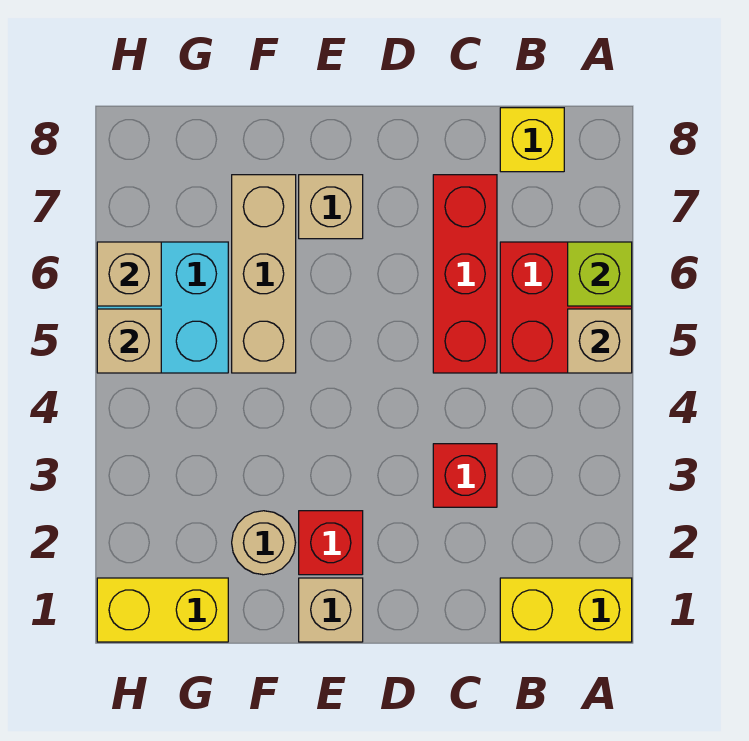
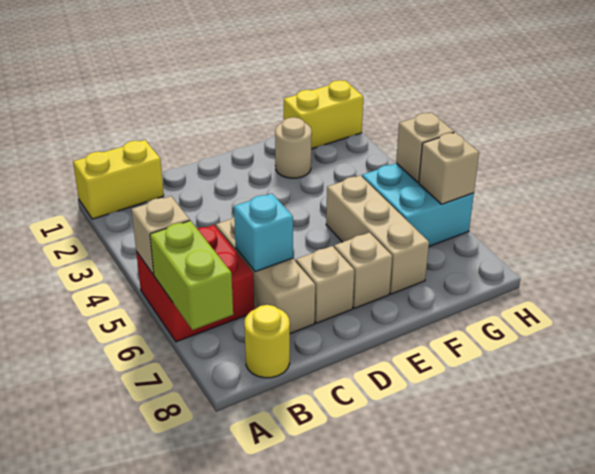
lime brick A6 level 2 -> lime brick A6:A7 level 2
yellow brick B8 level 1 -> yellow round brick B8 level 1
red brick C3 level 1 -> none
red brick C5:C7 level 1 -> tan brick C5:C7 level 1
none -> cyan brick C6 level 2
tan brick E1 level 1 -> tan brick D7 level 1
red brick E2 level 1 -> none

